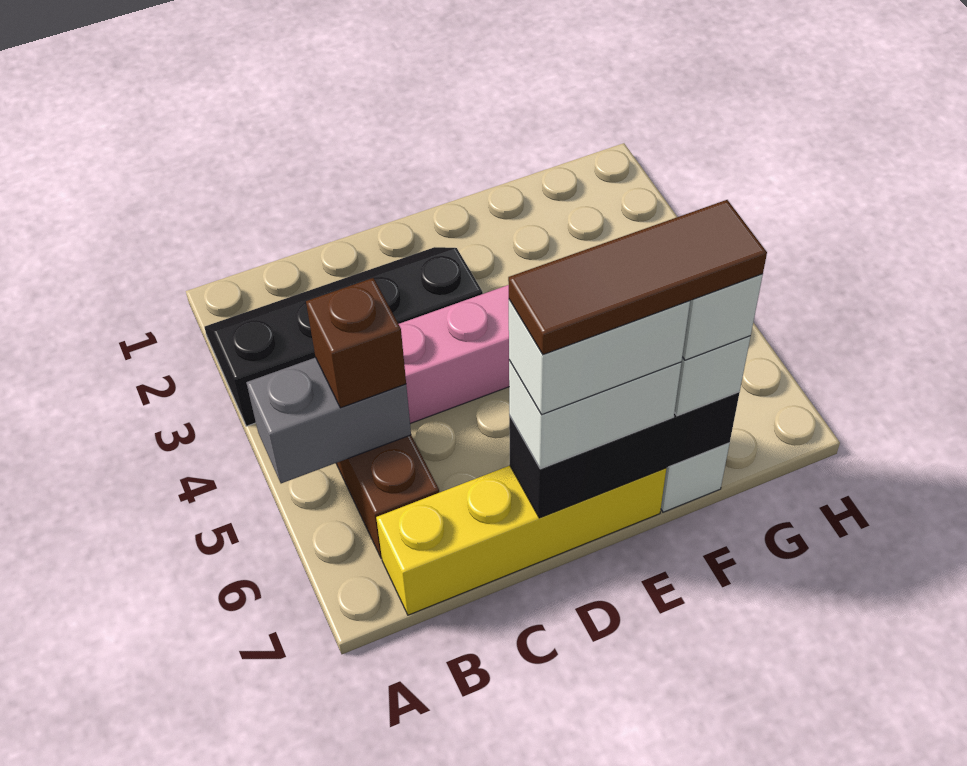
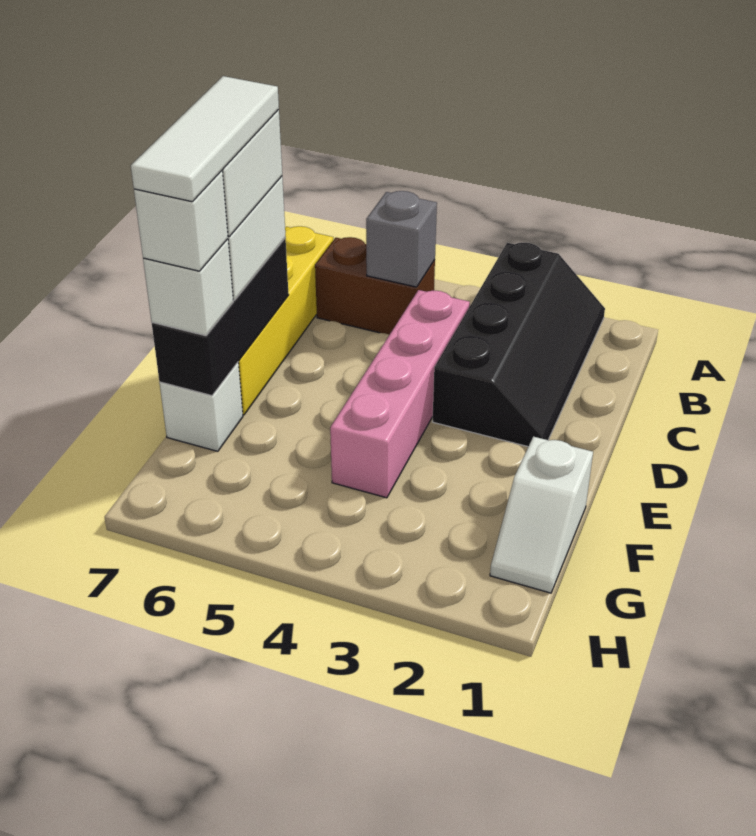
grey brick A5:B5 level 2 -> grey brick B5 level 2
brown brick B5 level 3 -> none
brown tile D7:F7 level 5 -> white tile D7:F7 level 5
none -> white slope F1:G1 level 1 top F

